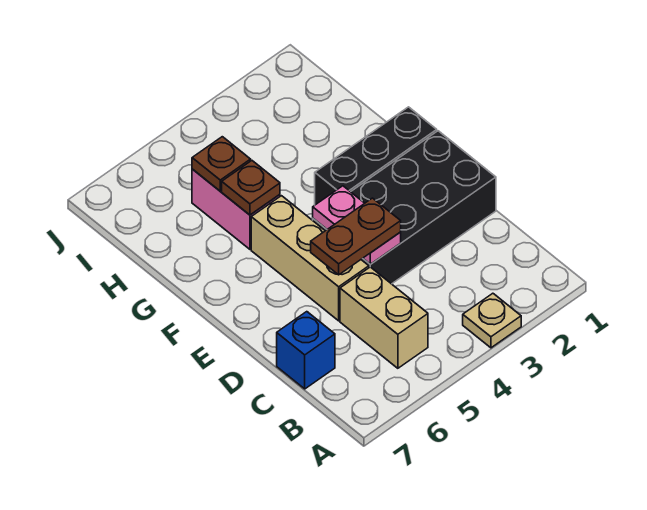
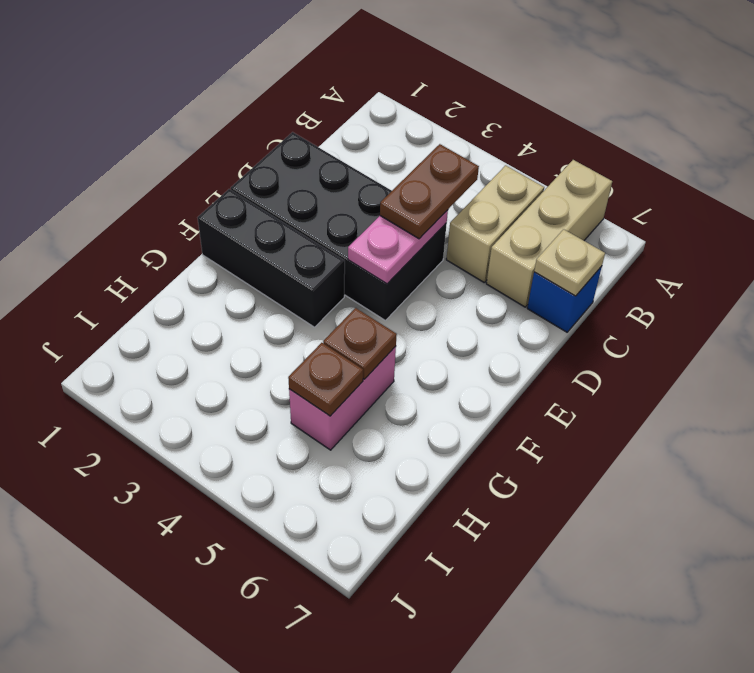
tan plate A3 level 1 -> tan plate C7 level 2
brown plate D4:D5 level 3 -> brown plate C4:D4 level 3
tan brick D5:F5 level 1 -> tan brick A6:C6 level 1

